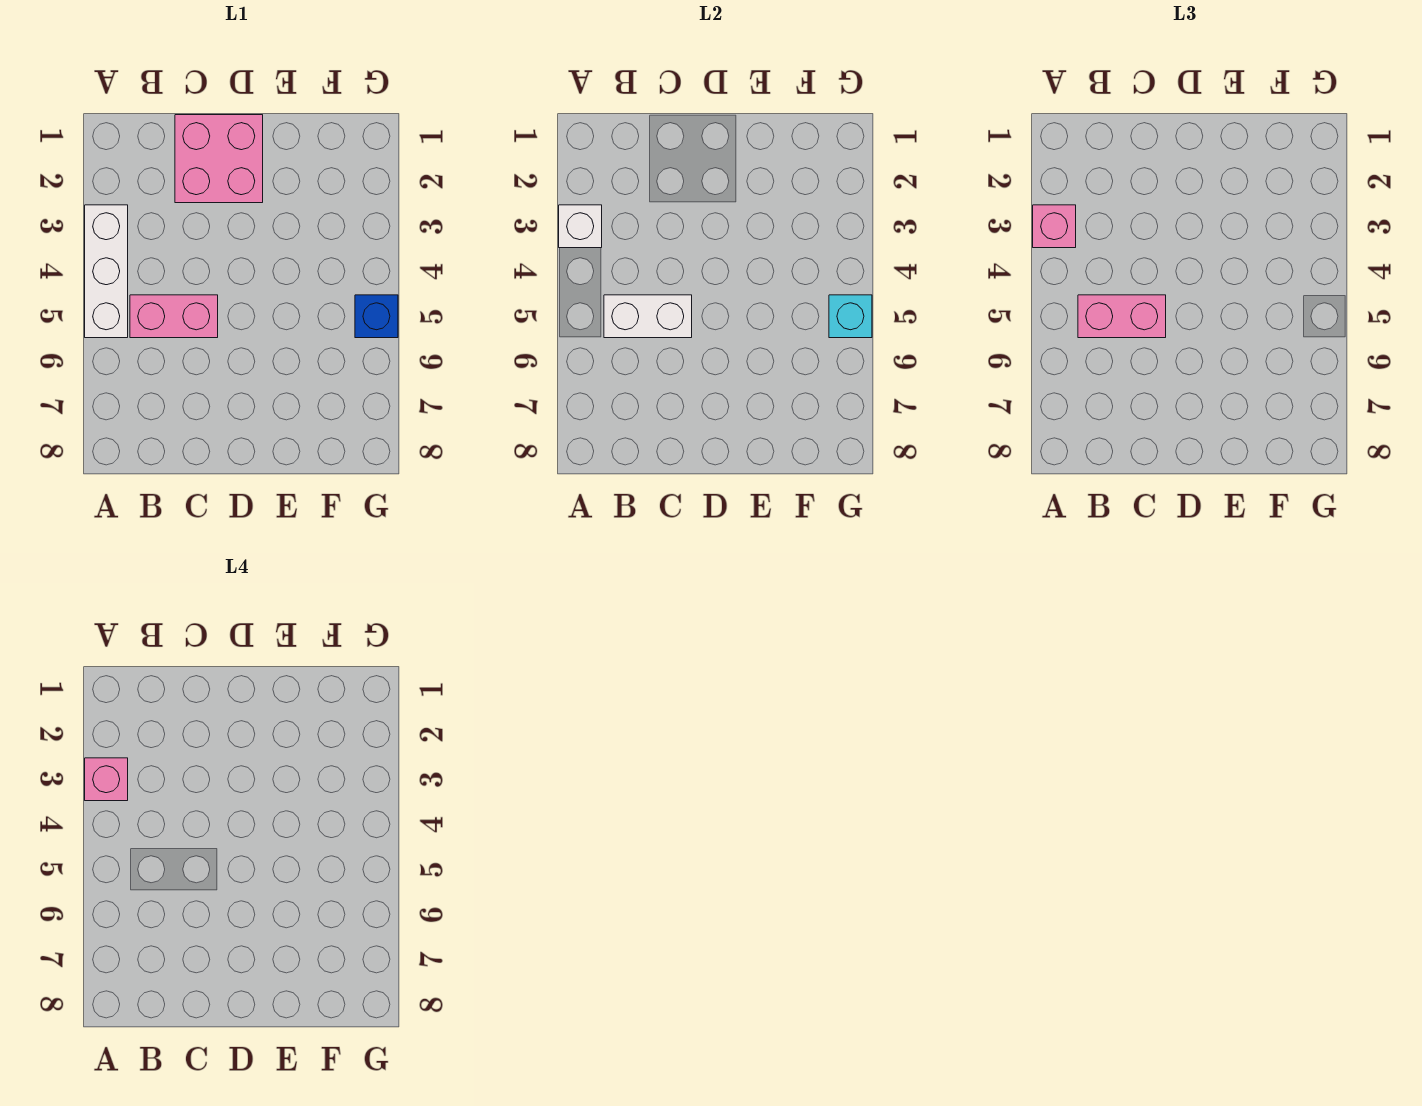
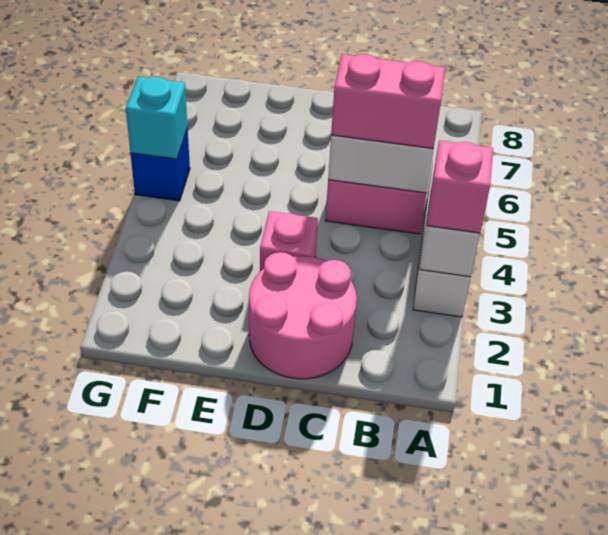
pink brick A3 level 4 -> pink brick D3 level 1
pink brick C1:D2 level 1 -> pink round brick C1:D2 level 1

